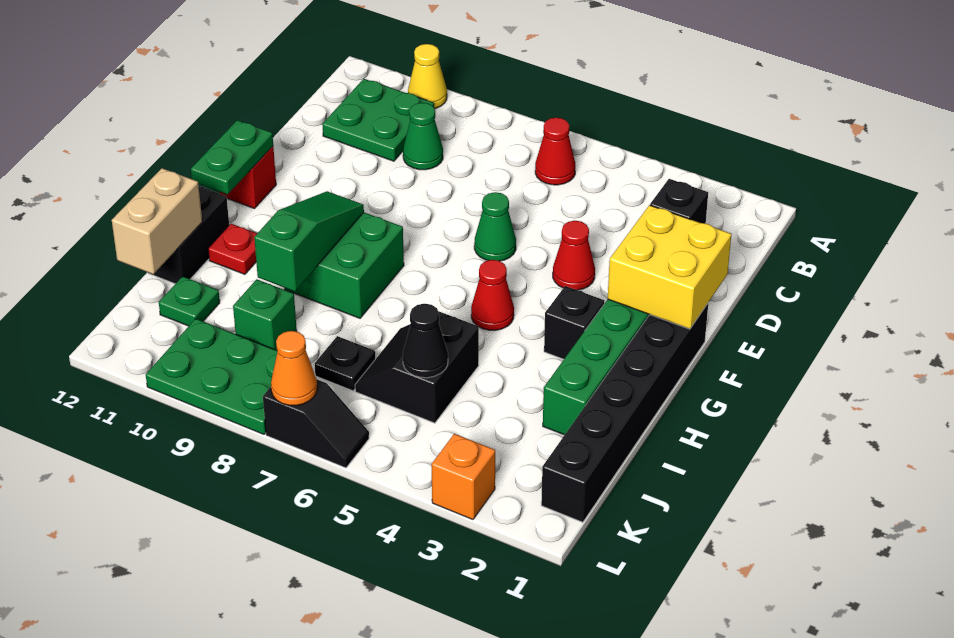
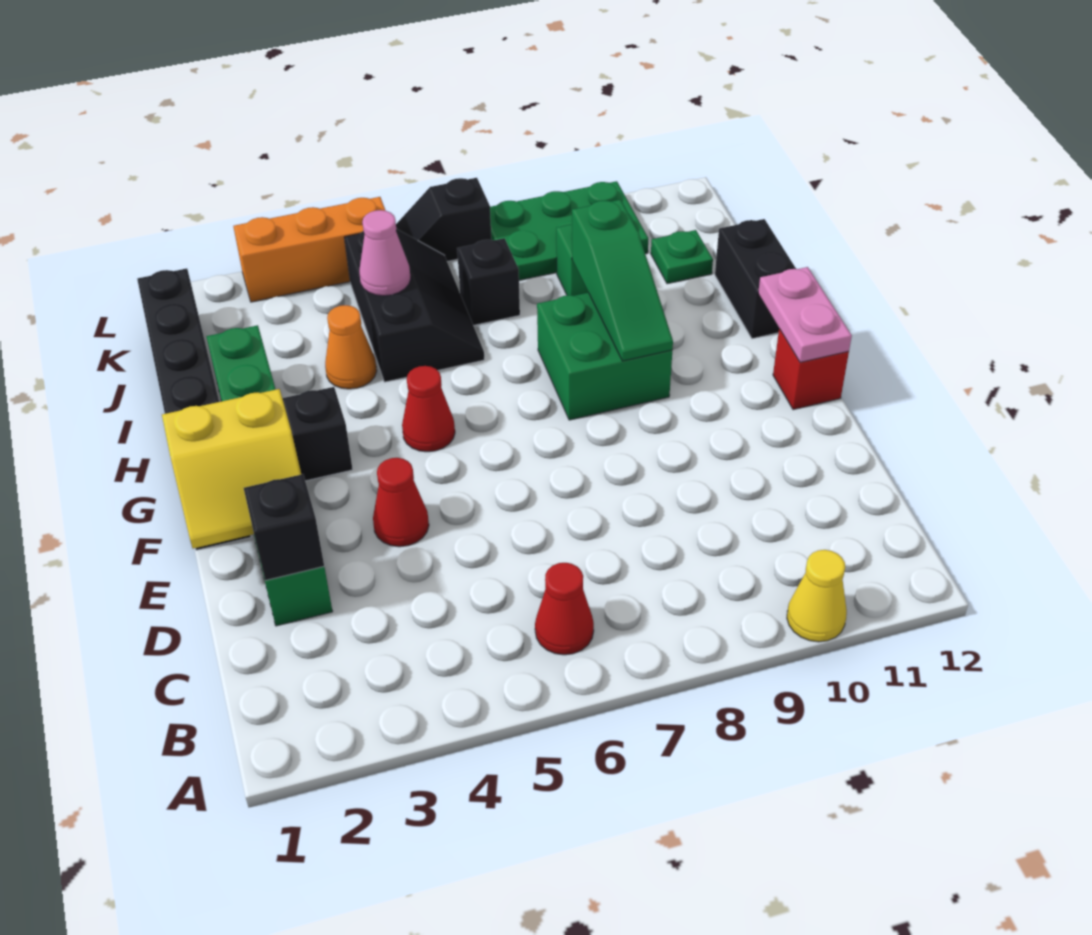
green plate B10:C11 level 1 -> none
green cone C9 level 1 -> none
yellow brick E1:F2 level 2 -> yellow slope E1:F2 level 2 top F
green cone E6 level 1 -> none
green plate F12:G12 level 2 -> pink plate F12:G12 level 2
red plate H11 level 1 -> none
black slope I5:J6 level 1 top 5 -> black slope I5:K6 level 1 top 5
tan brick I12:J12 level 2 -> none
black cone J5 level 2 -> pink cone J5 level 2
black plate J7 level 1 -> black brick J7 level 1
orange brick L3 level 1 -> orange brick L3:L5 level 1
orange cone L7 level 2 -> orange cone I4 level 1

